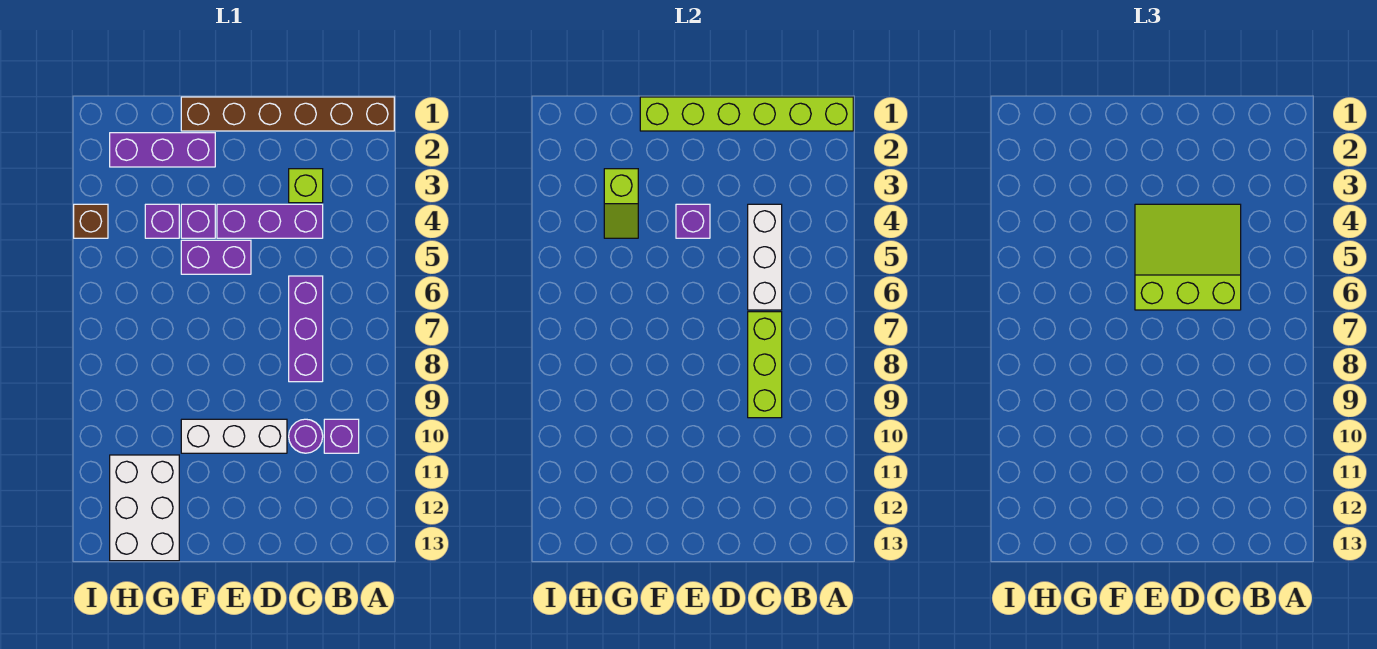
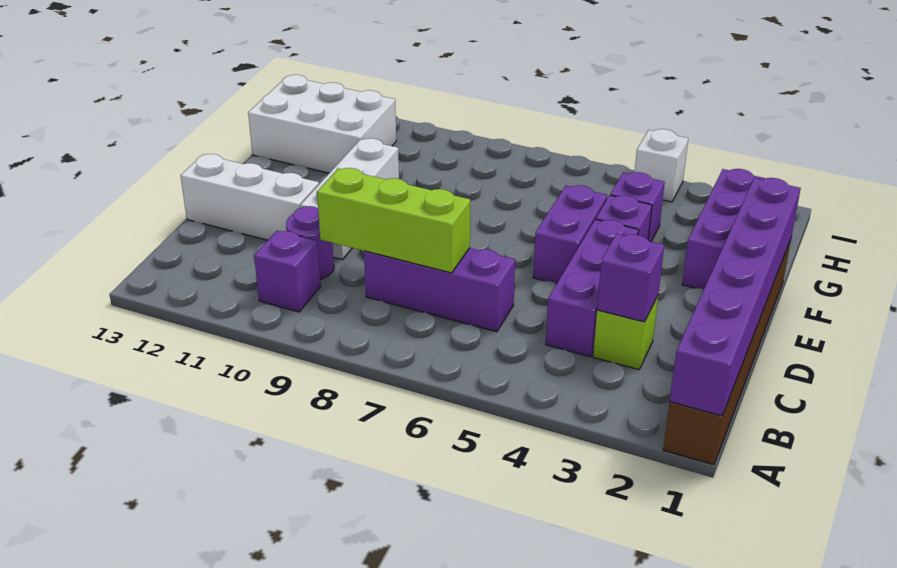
lime brick A1:F1 level 2 -> purple brick A1:F1 level 2
white brick C4:C6 level 2 -> white brick D11:D13 level 1
lime slope C4:E6 level 3 top 6 -> none
purple brick E4 level 2 -> purple brick C3 level 2
lime slope G3:G4 level 2 top 3 -> none
brown brick I4 level 1 -> white brick I4 level 1

